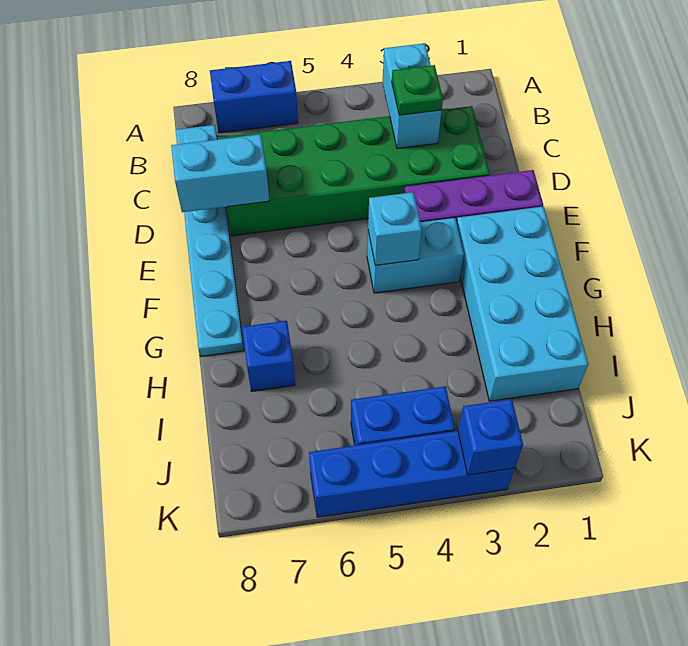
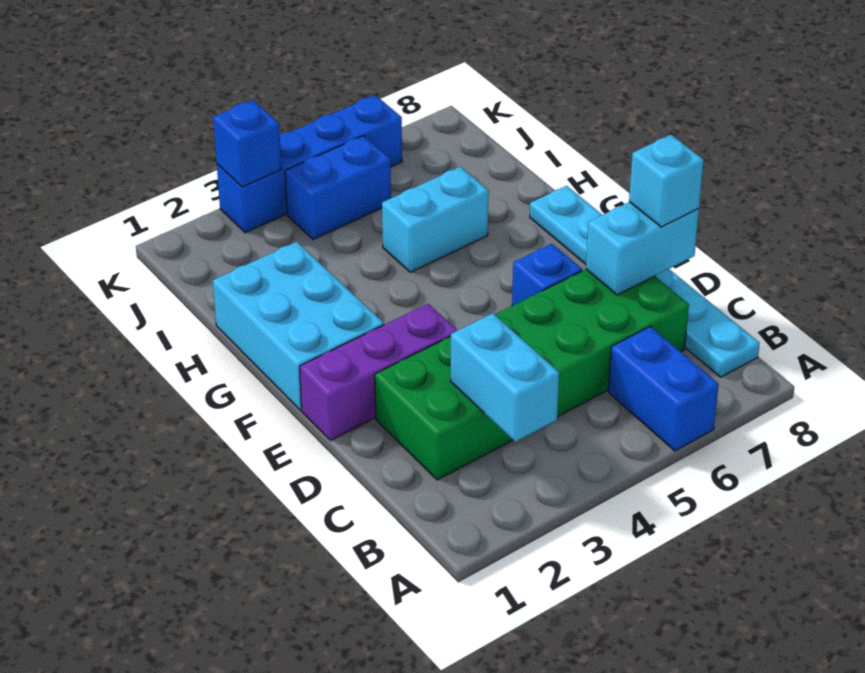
blue brick A6:A7 level 1 -> blue brick A6:B6 level 1
green plate C3 level 3 -> none
cyan brick F1:I2 level 1 -> cyan brick F1:H2 level 1
cyan brick F3:F4 level 1 -> cyan brick H5:H6 level 1
cyan brick F4 level 2 -> cyan brick D8 level 3
blue brick H7 level 1 -> blue brick E6 level 1

